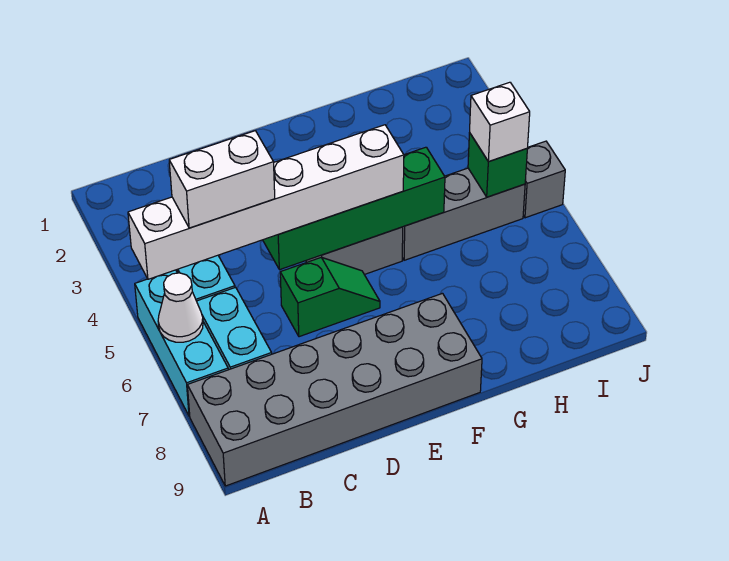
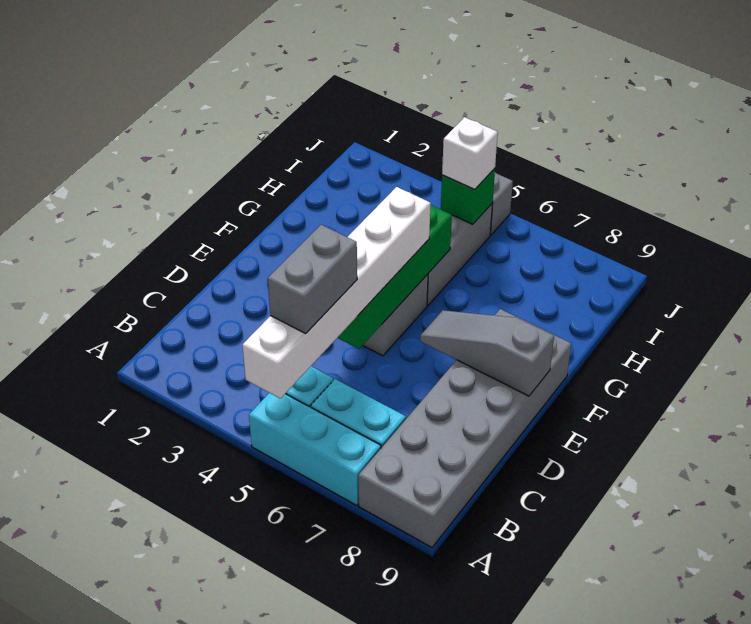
white cone A6 level 2 -> none
white brick B5:C5 level 4 -> grey brick B5:C5 level 4
green slope D6:E6 level 1 top D -> none
none -> grey slope E7:E9 level 2 top 9

